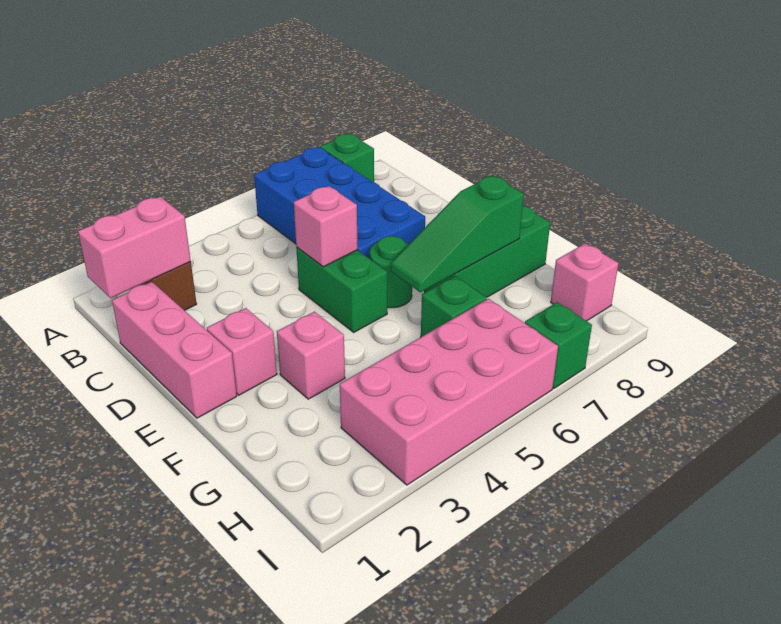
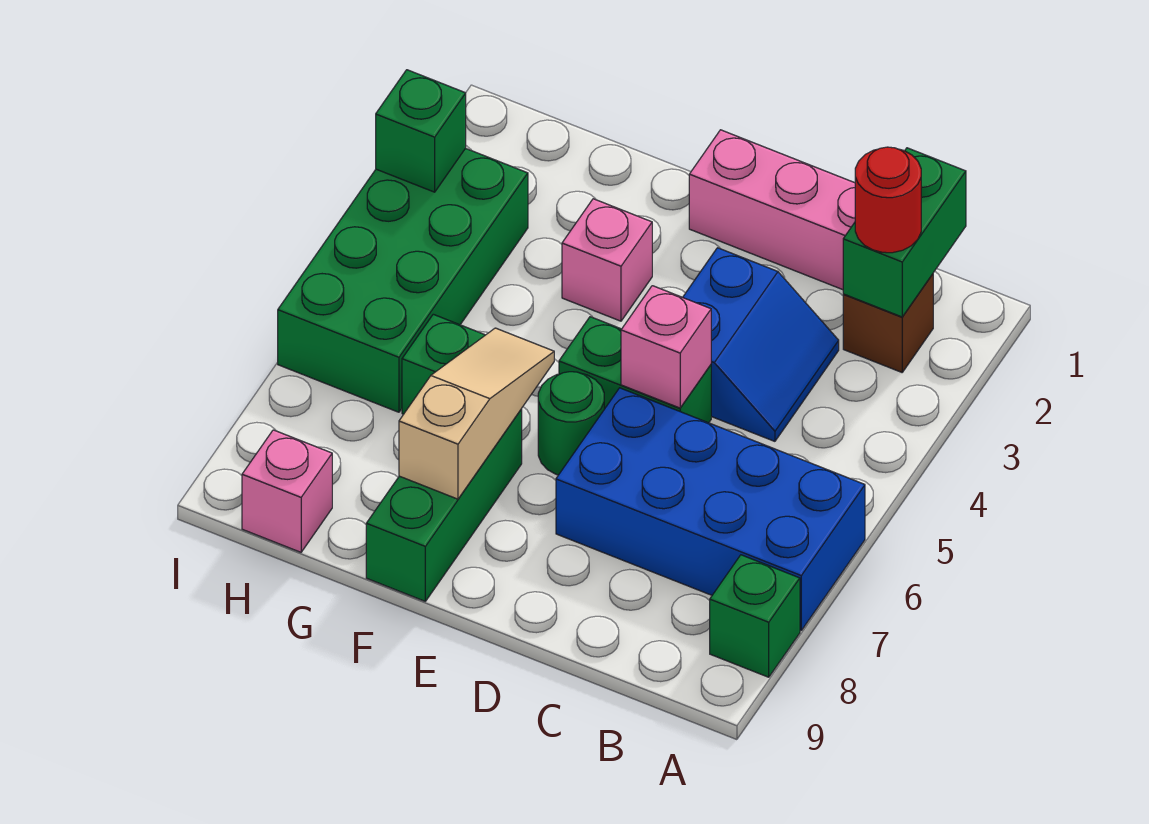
pink brick B1:B2 level 2 -> green brick B1:B2 level 2
none -> red round brick B2 level 3
none -> blue slope C3:D4 level 1 top D
pink brick E2 level 1 -> none
green slope F6:F8 level 2 top 8 -> tan slope F6:F8 level 2 top 8
pink brick H3:I6 level 1 -> green brick H3:I6 level 1
green brick I7 level 1 -> green brick I3 level 2

